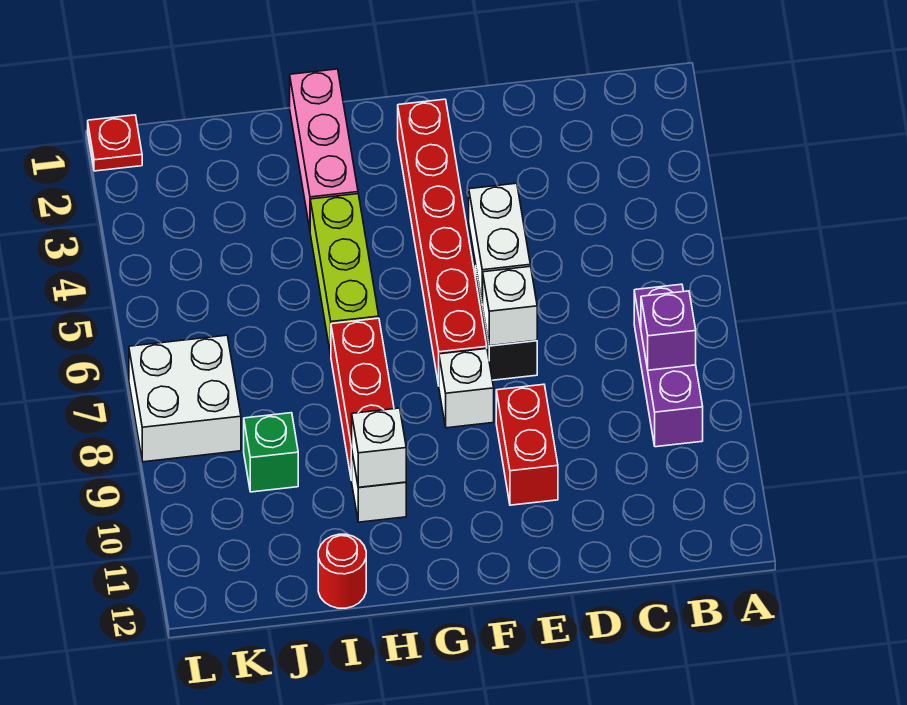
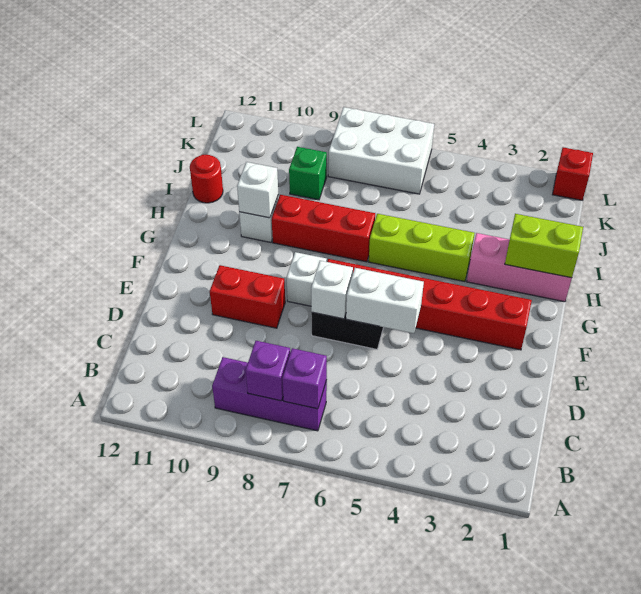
none -> purple brick B7 level 2
none -> lime brick H1:H2 level 2
white brick K7:L8 level 1 -> white brick K6:L8 level 1
red plate L1 level 1 -> red brick L1 level 1

